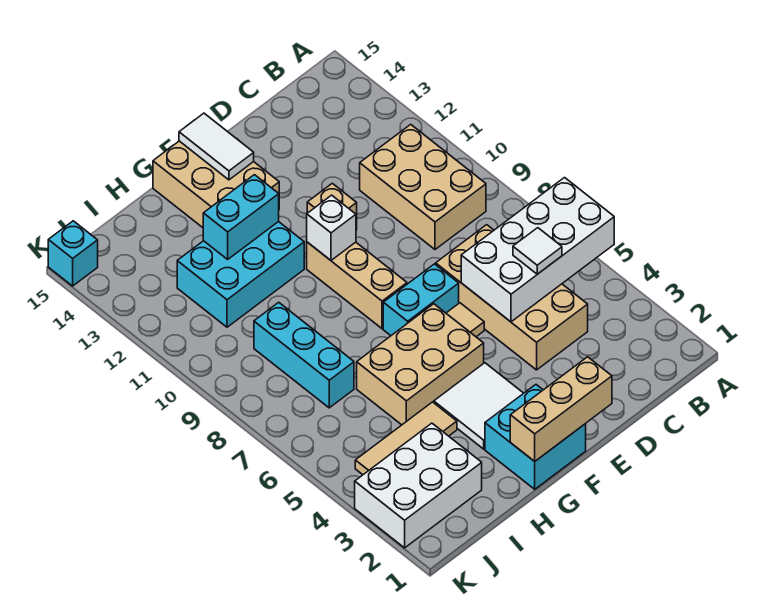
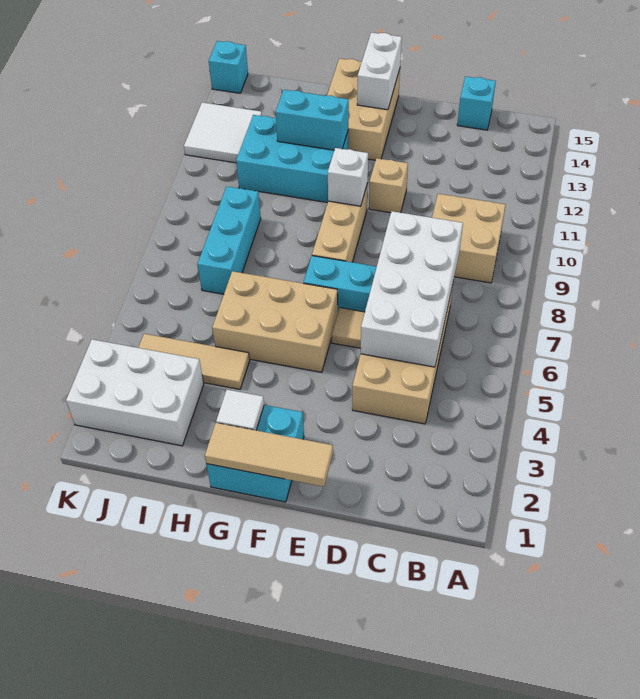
white brick A5:D6 level 2 -> white brick C5:D8 level 2
tan brick B9:C11 level 1 -> tan brick B9:C10 level 1
white tile C5 level 3 -> white tile G2 level 2
none -> cyan brick C15 level 1
tan brick E1:G1 level 2 -> tan tile E1:G1 level 2
white tile F3:G4 level 1 -> white tile J12:K13 level 1
white tile F14:F15 level 2 -> white brick F14:F15 level 2

